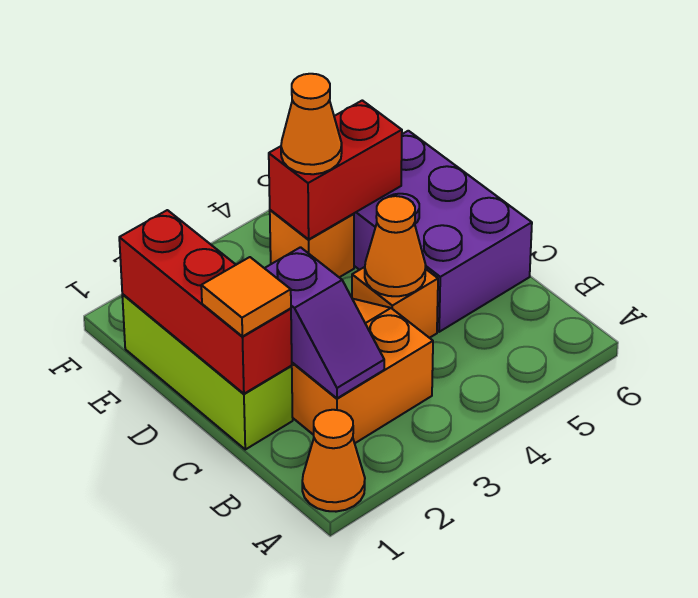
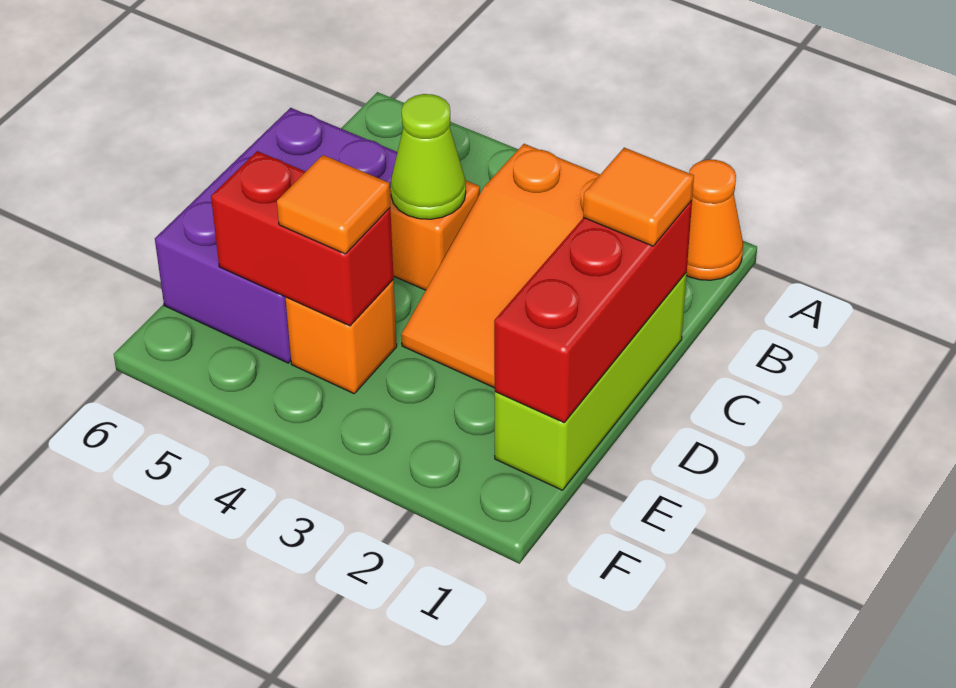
purple slope B2:C2 level 2 top C -> none
orange cone C4 level 2 -> lime cone C4 level 2
orange cone E4 level 3 -> orange tile E4 level 3

